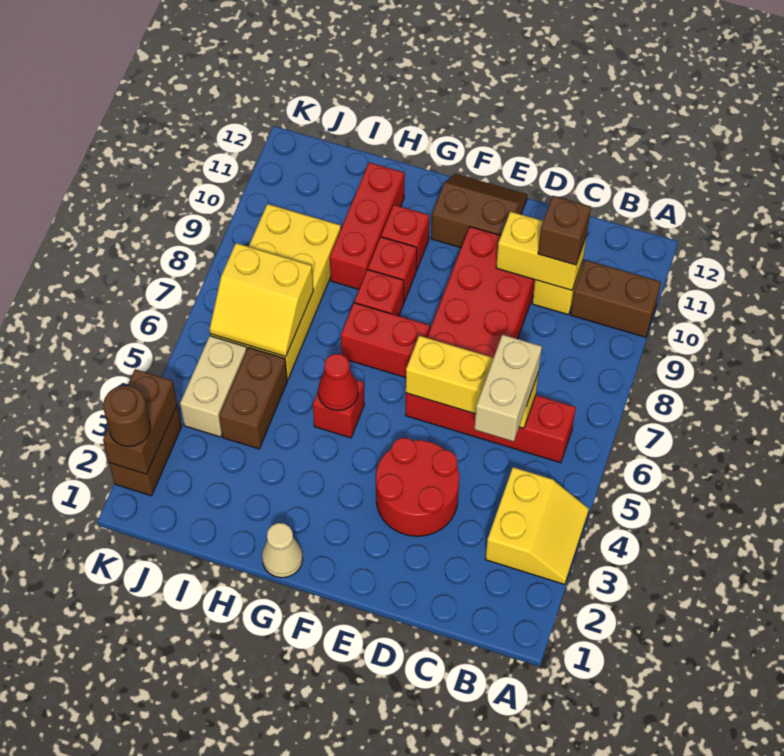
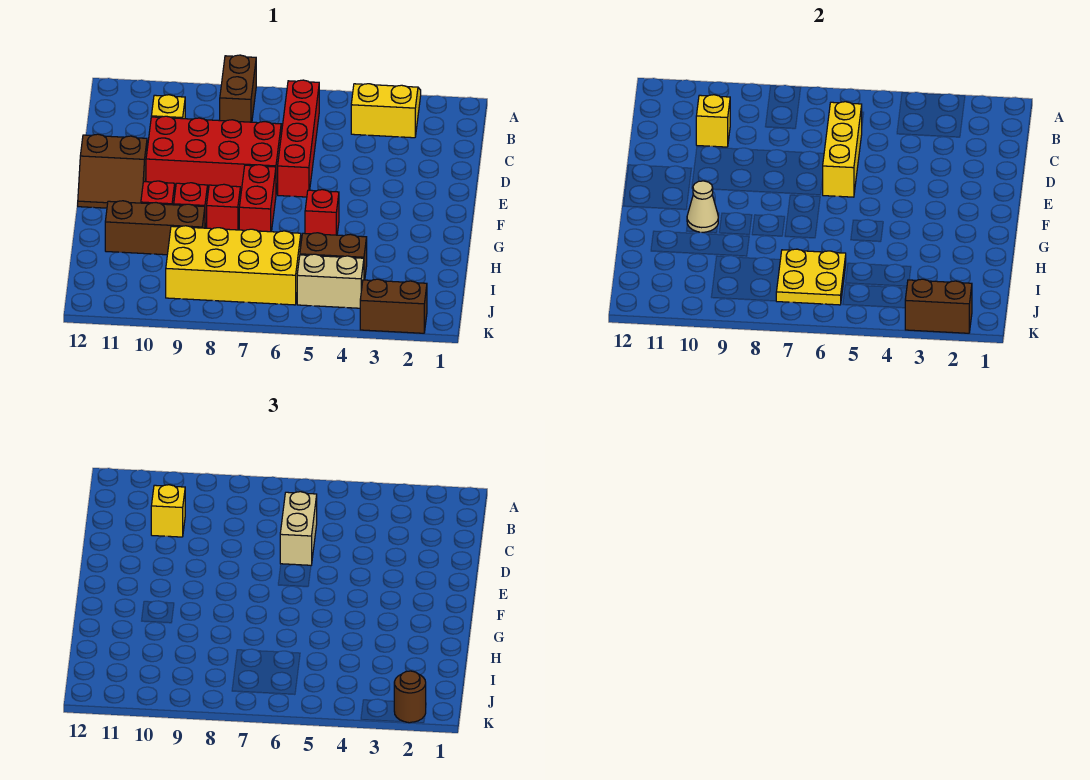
brown brick A10:B10 level 1 -> brown brick A8:B8 level 1
tan brick C5:C6 level 3 -> tan brick C6:D6 level 3
yellow brick C10:D10 level 2 -> yellow brick C10 level 2
brown brick C10 level 3 -> yellow brick C10 level 3
red round brick D3:E4 level 1 -> none
brown slope E11:F12 level 1 top 11 -> brown slope E11:F12 level 1 top E
tan cone G1 level 1 -> tan cone G10 level 2
red cone G5 level 2 -> none
red brick H9:H11 level 1 -> brown brick H9:H11 level 1
yellow slope I6:J7 level 2 top 7 -> yellow plate I6:J7 level 2

